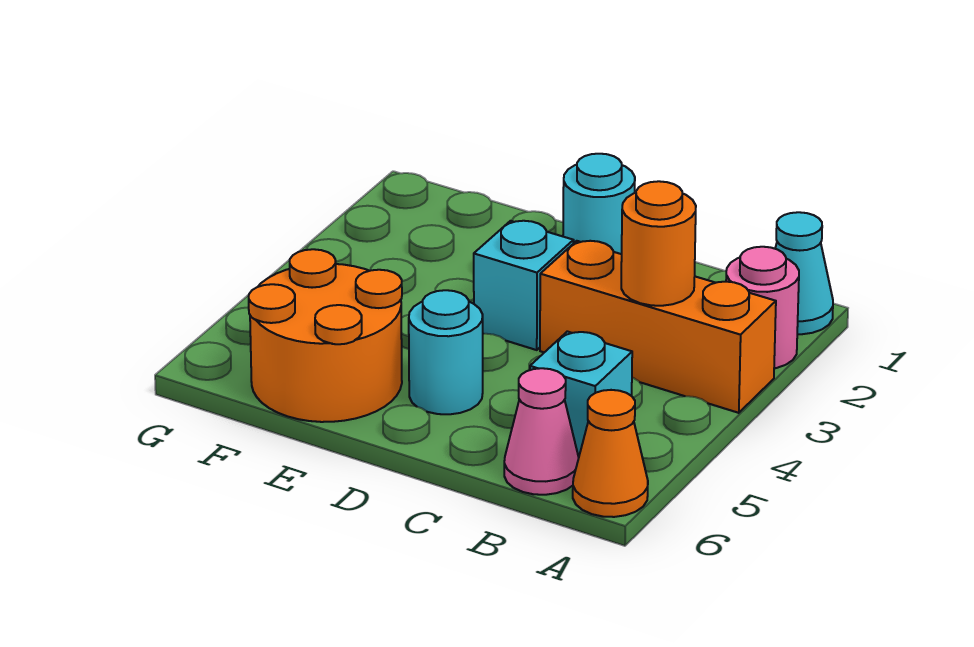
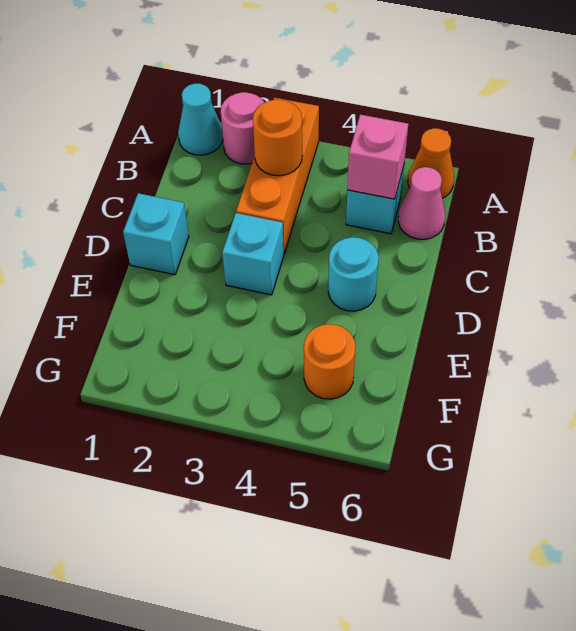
none -> pink brick B5 level 2
cyan round brick D1 level 1 -> cyan brick D1 level 1
orange round brick E5:F6 level 1 -> orange round brick F5 level 1

